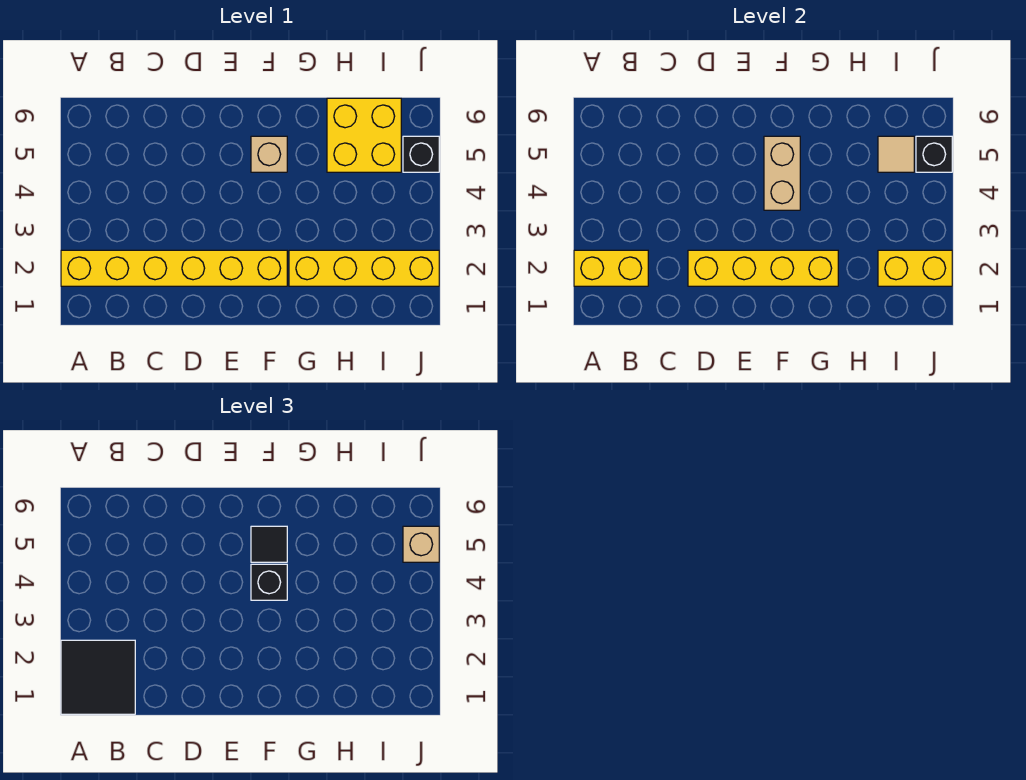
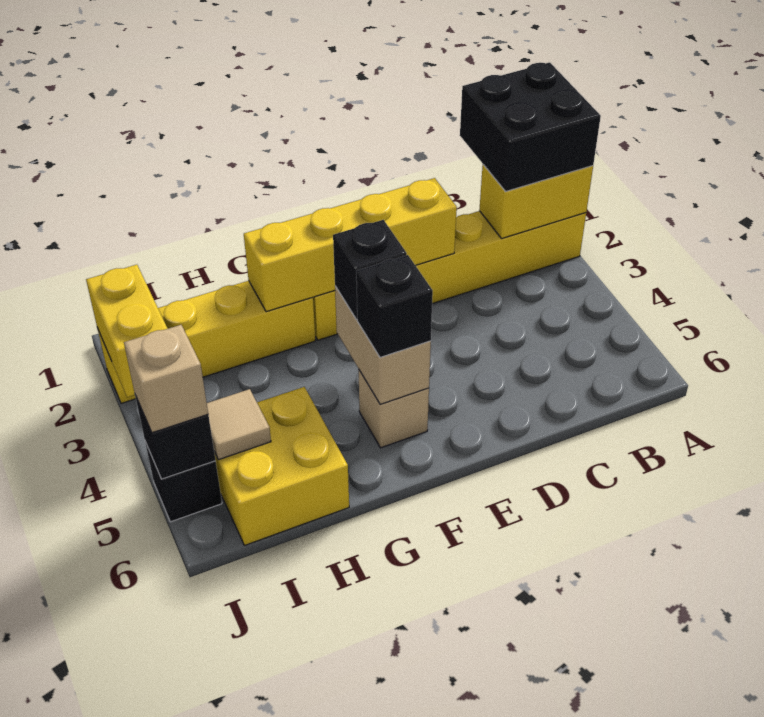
black tile A1:B2 level 3 -> black brick A1:B2 level 3
black tile F5 level 3 -> black brick F5 level 3
yellow brick I2:J2 level 2 -> yellow brick J2:J3 level 2

